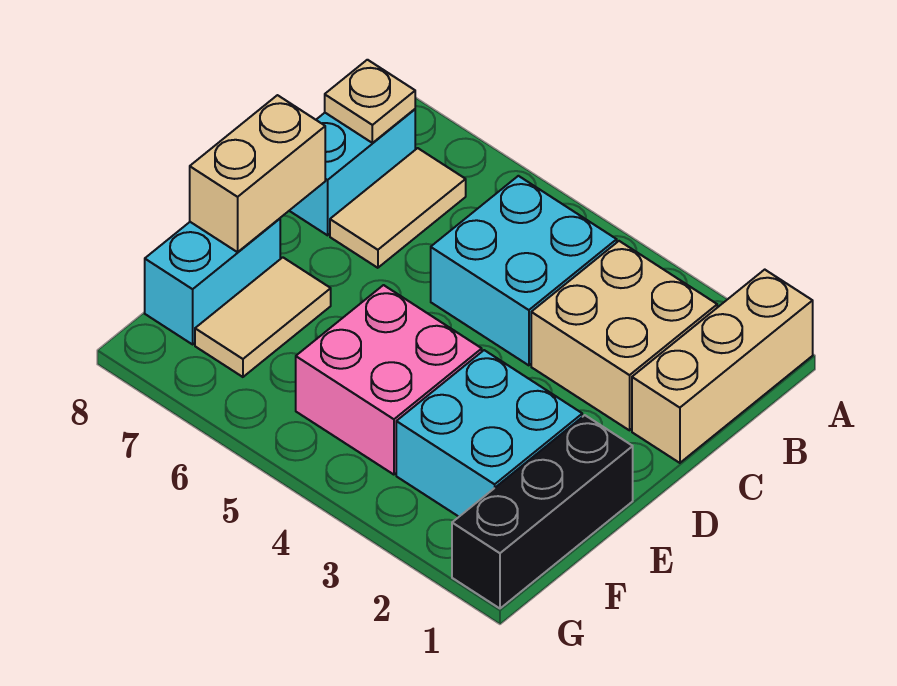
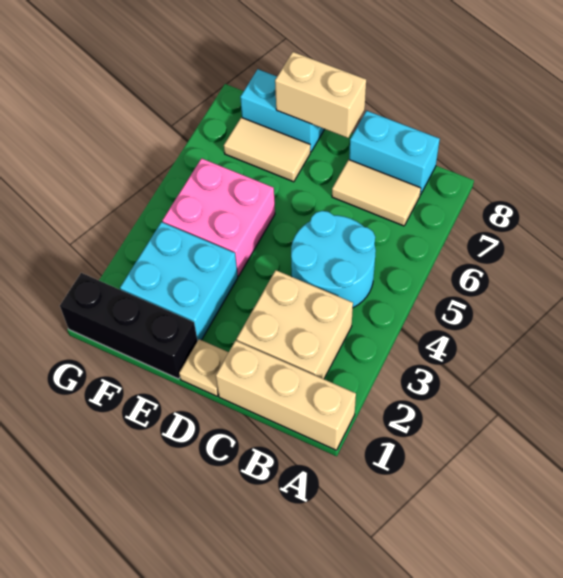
cyan brick B4:C5 level 1 -> cyan round brick B4:C5 level 1
tan plate B8 level 2 -> tan plate D1 level 1

